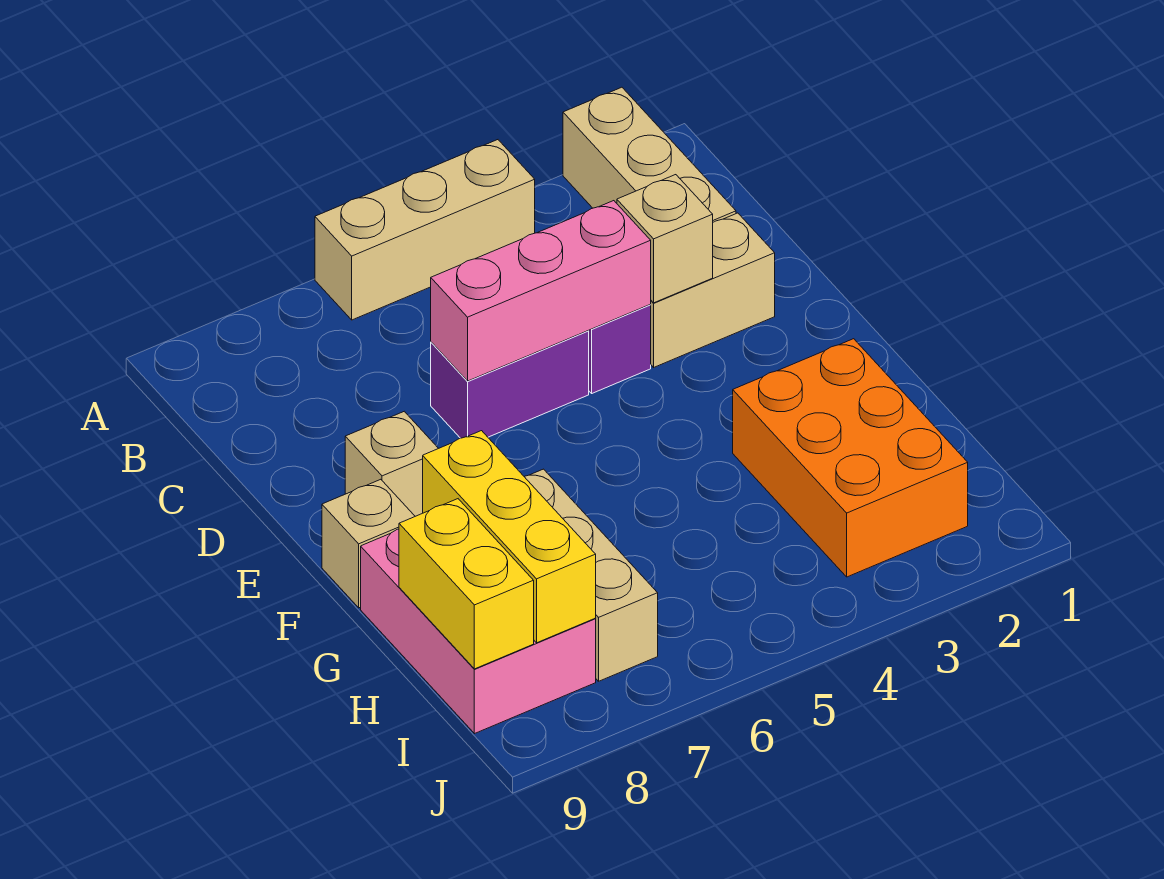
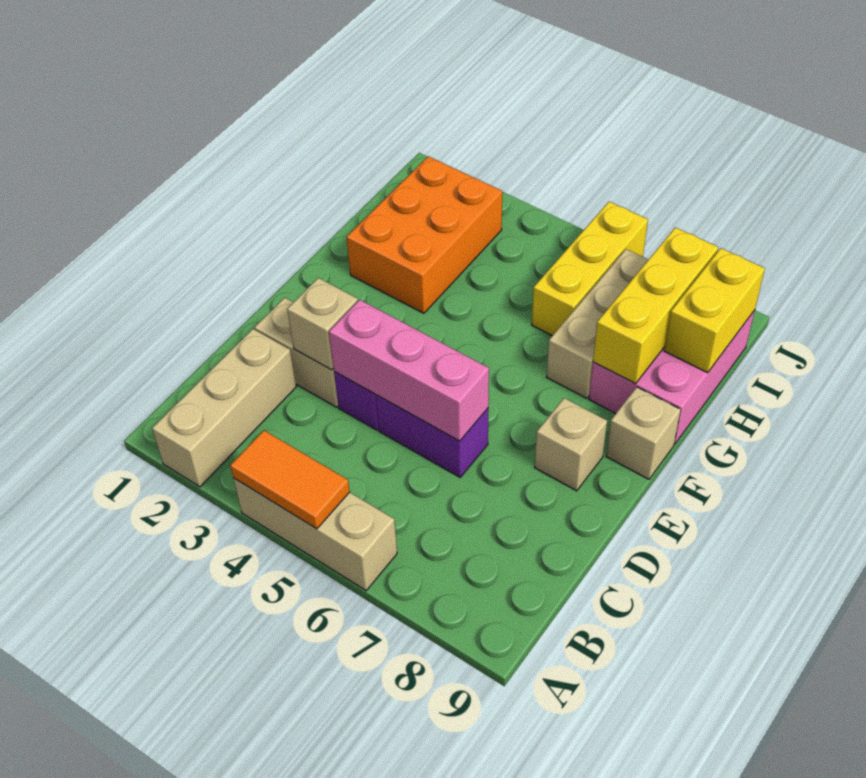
none -> orange tile A4:A5 level 2
none -> yellow brick H6:J6 level 1

